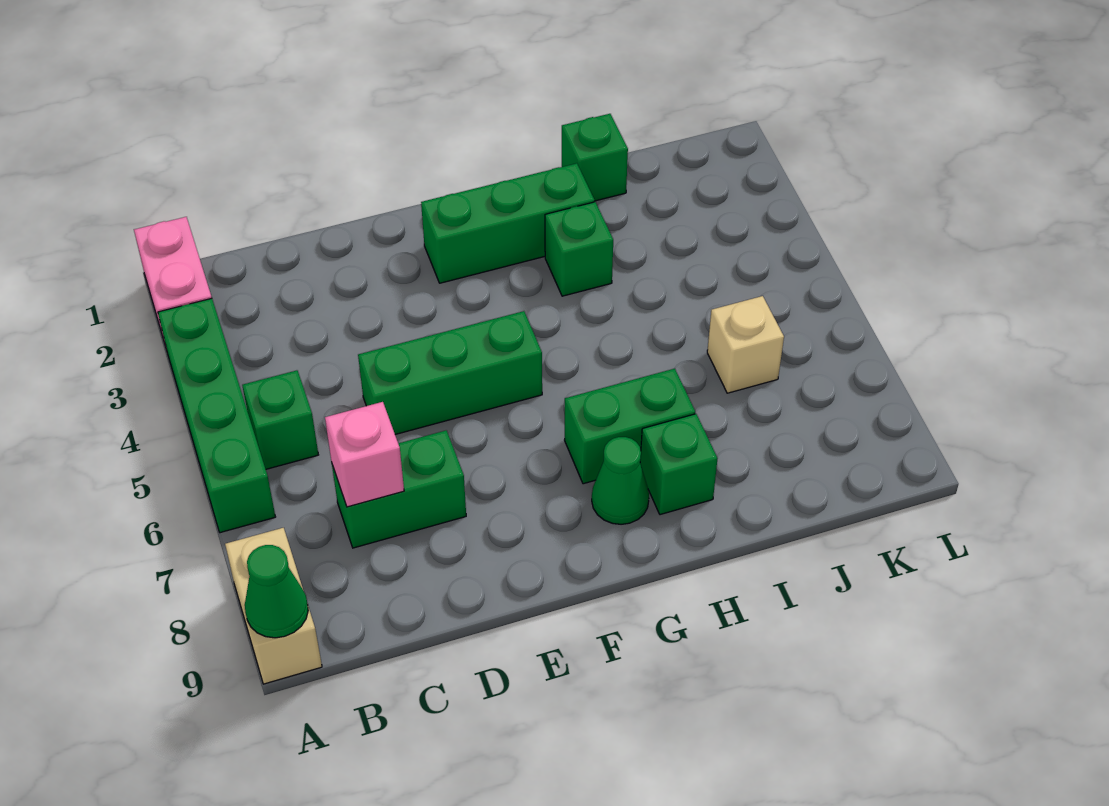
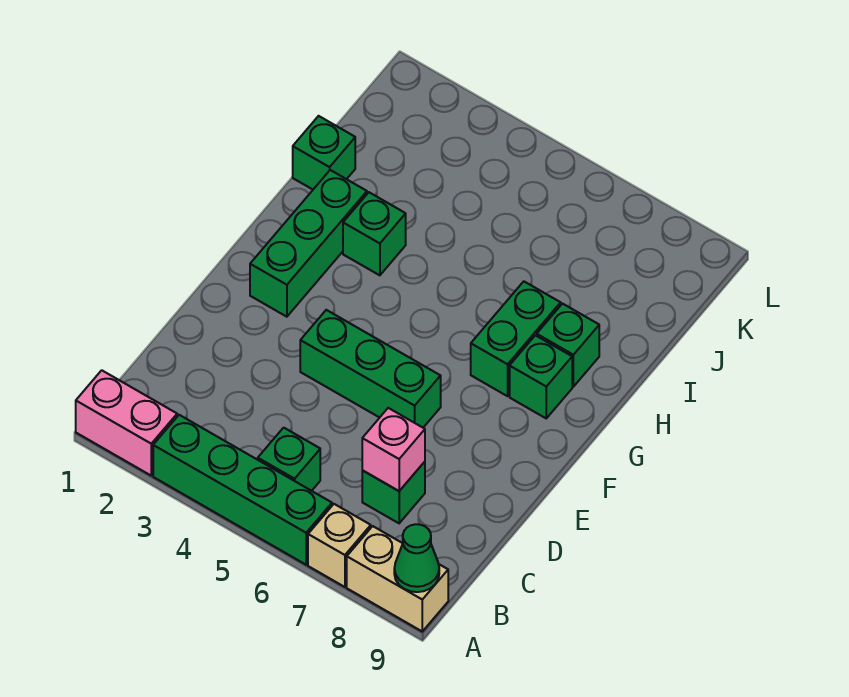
green brick C7:D7 level 1 -> green brick C7 level 1
green brick D5:F5 level 1 -> green brick E4:E6 level 1
green cone G8 level 1 -> green brick G8 level 1
tan brick J6 level 1 -> tan brick A7 level 1

